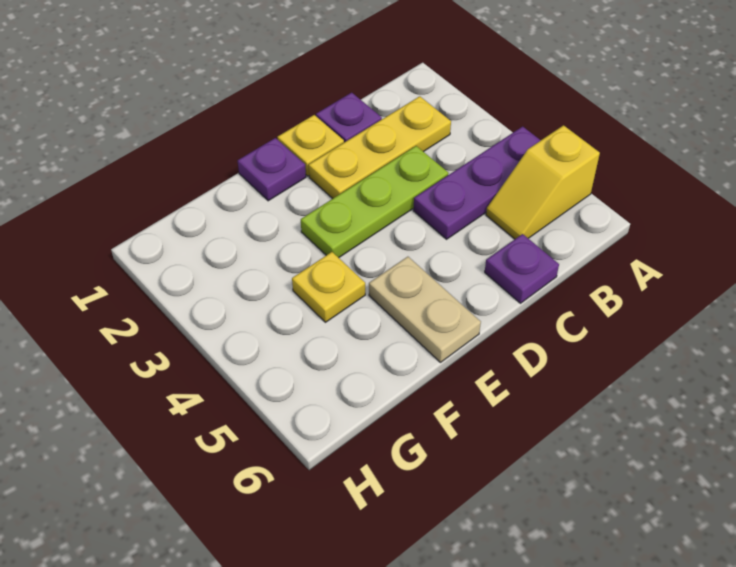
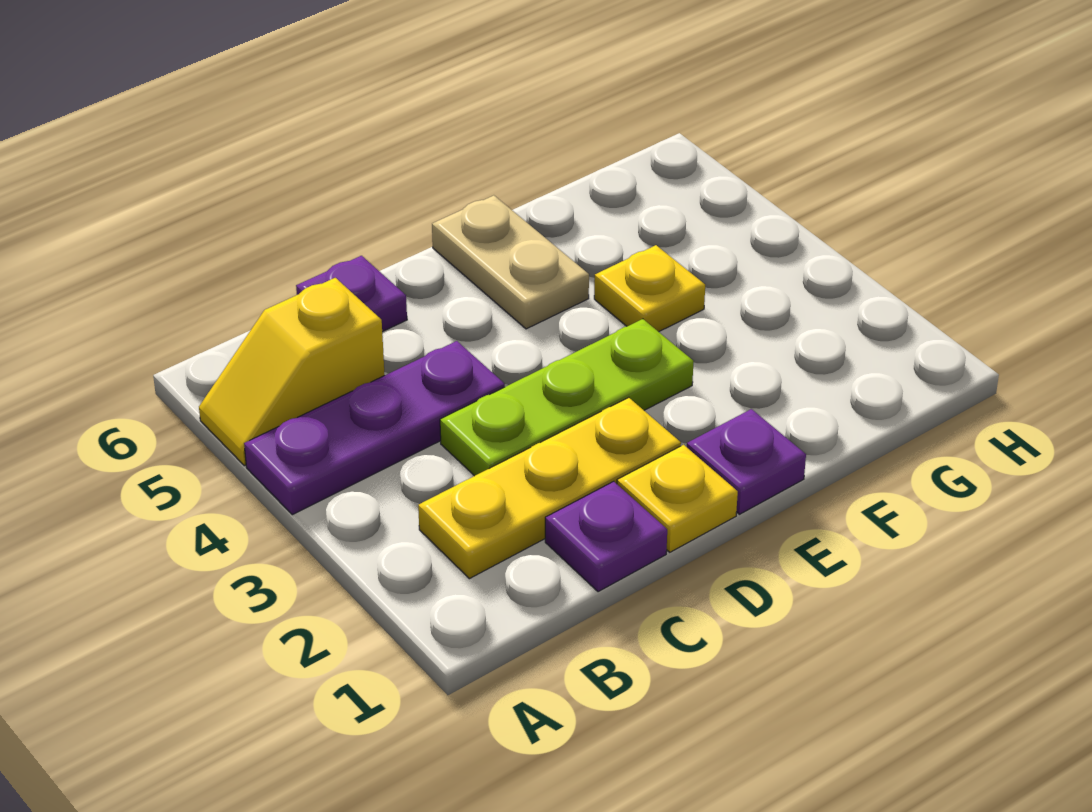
yellow slope A5:B5 level 1 top A -> yellow slope A5:B5 level 1 top B

